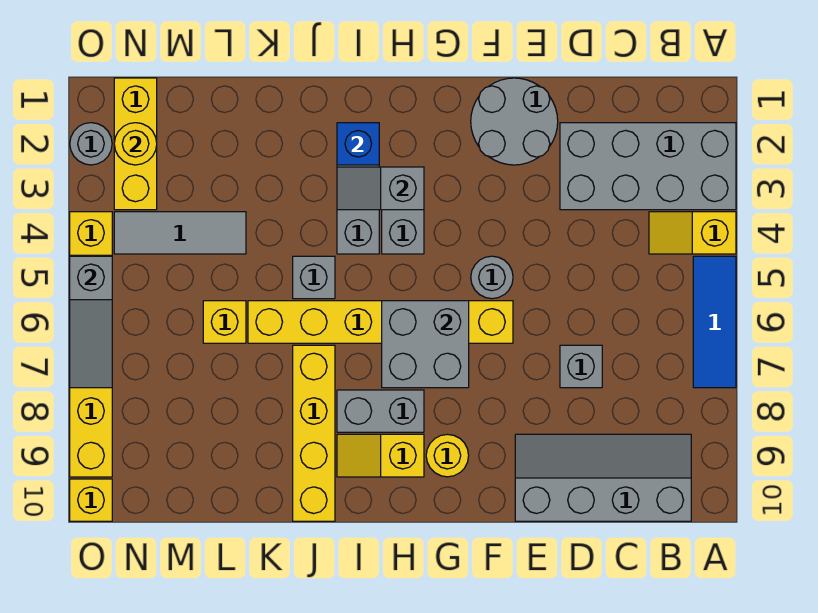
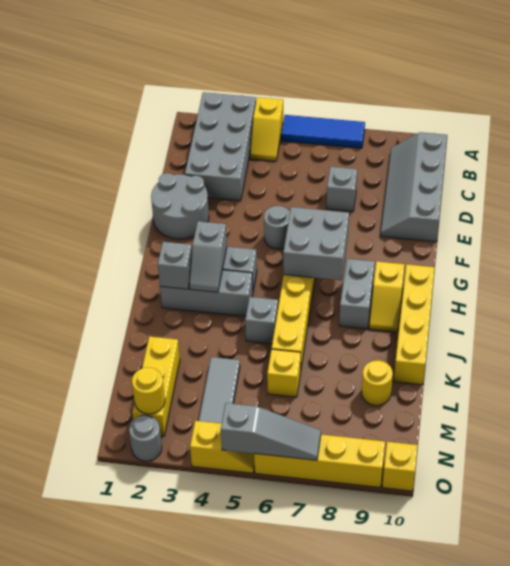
yellow round brick G9 level 1 -> yellow round brick L9 level 1
blue brick I2 level 2 -> grey brick I2 level 2
yellow brick J7:J10 level 1 -> yellow brick H10:K10 level 1
yellow brick N1:N3 level 1 -> yellow brick L2:N2 level 1

